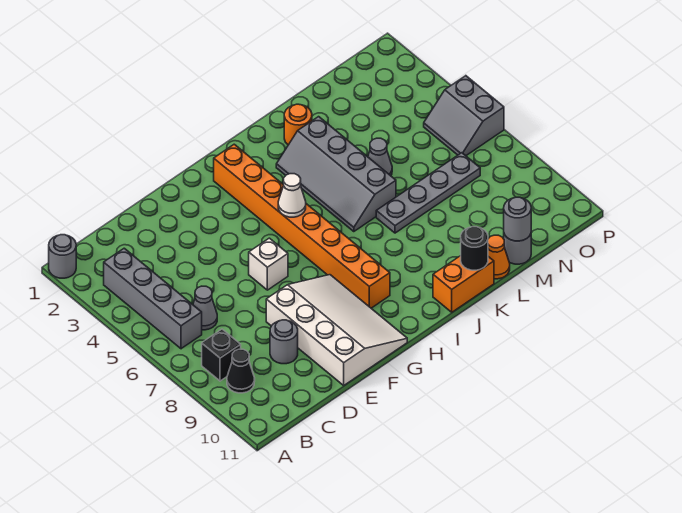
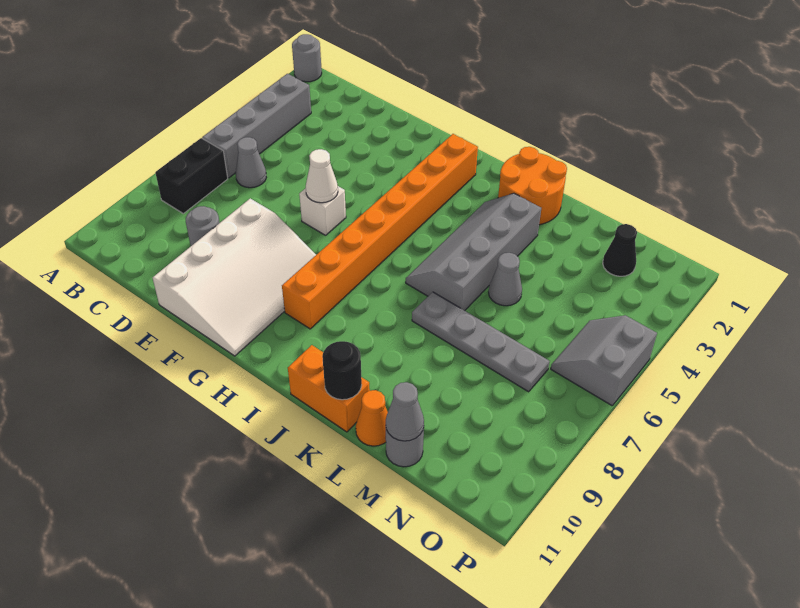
black brick B8 level 1 -> black brick B7:B8 level 1
black cone B9 level 1 -> black cone N2 level 1
white cone H5 level 2 -> white cone F6 level 2
orange round brick K2 level 1 -> orange round brick J1:K2 level 1
grey round brick M11 level 2 -> grey cone M11 level 2

